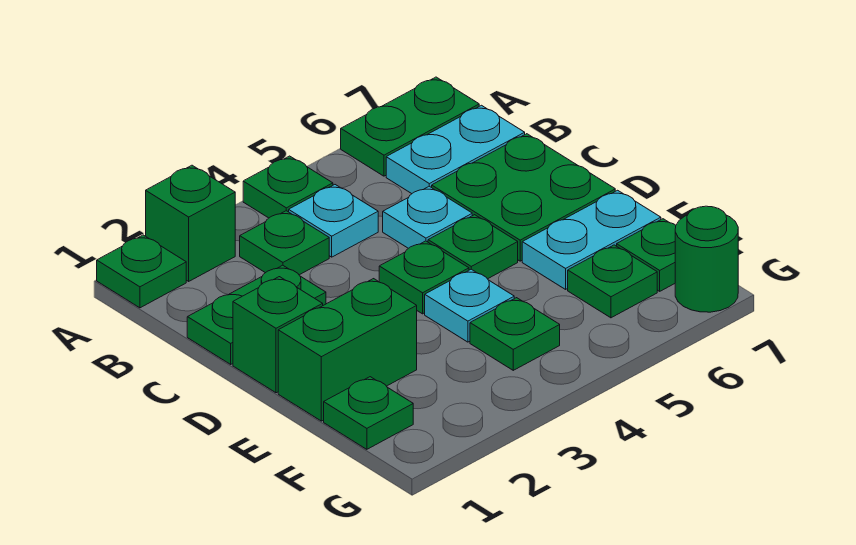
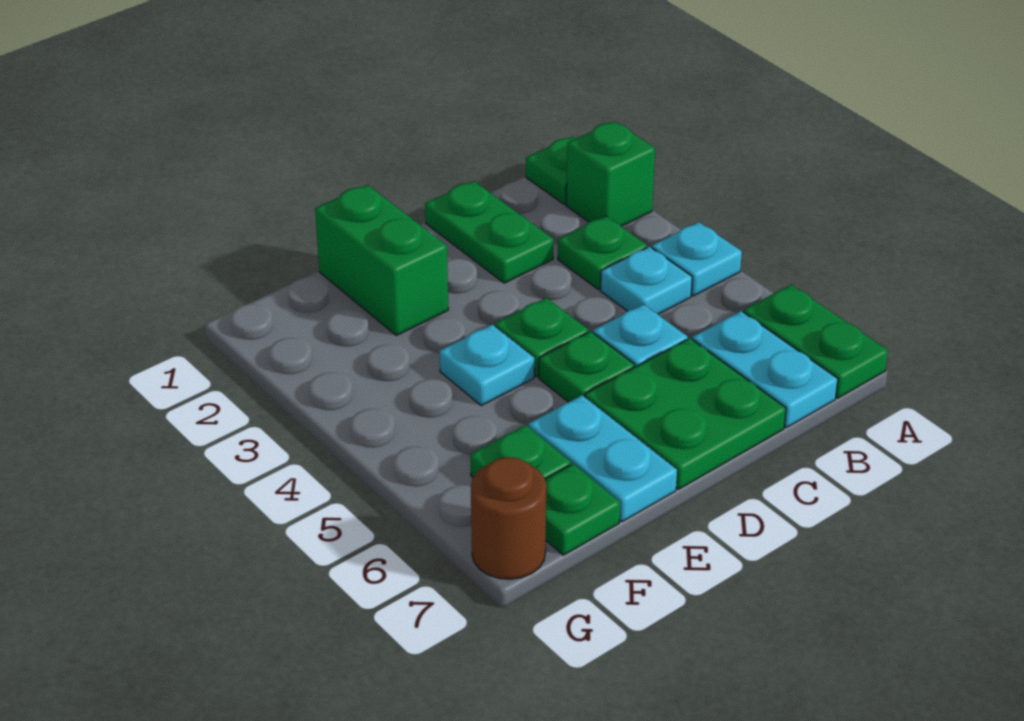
green plate A4 level 1 -> cyan plate A4 level 1
green brick D1 level 1 -> none
green plate F1 level 1 -> none
green plate F4 level 1 -> none
green round brick G7 level 1 -> brown round brick G7 level 1

